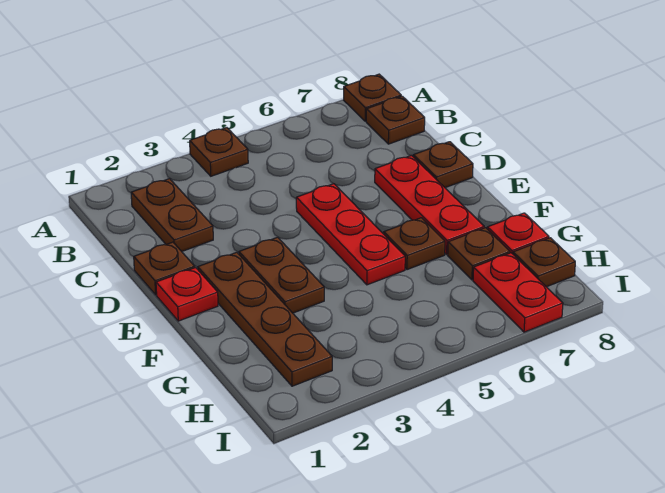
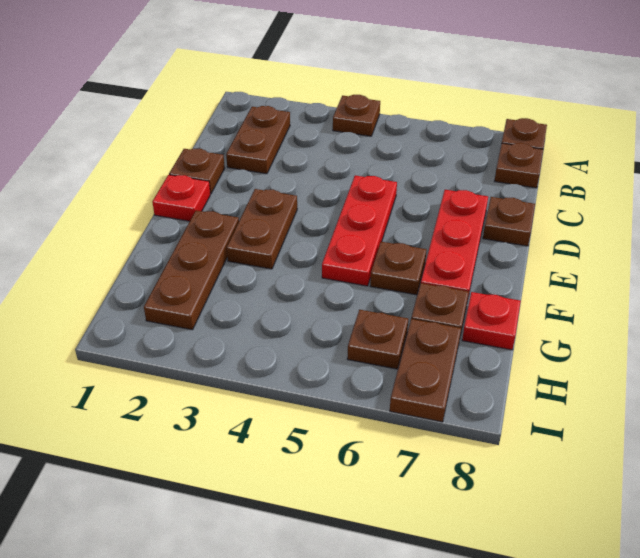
brown plate E2:H2 level 1 -> brown plate F2:H2 level 1
red plate H7:I7 level 1 -> brown plate H7:I7 level 1
brown plate H8 level 1 -> brown plate H6 level 1

